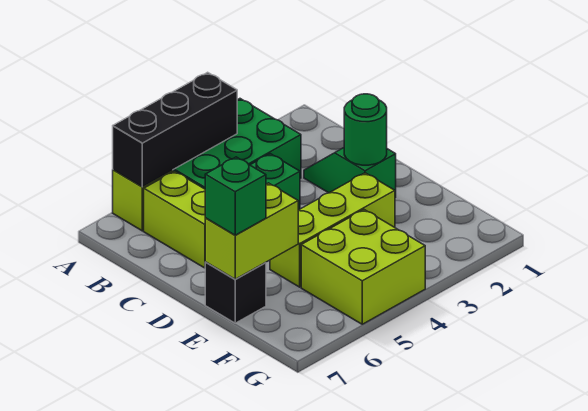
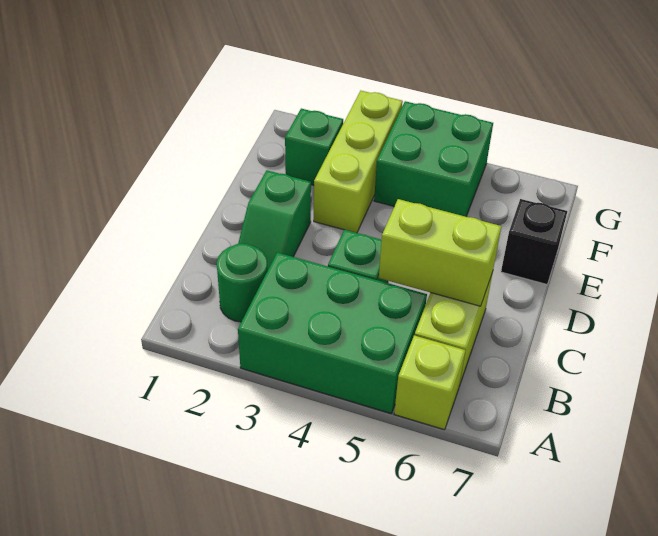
black brick A4:A6 level 2 -> none
green round brick D2 level 2 -> green round brick B2 level 1
lime brick E3:E5 level 1 -> lime brick E3:G3 level 1
lime brick E6:E7 level 2 -> lime brick C5:C6 level 2
green brick E7 level 3 -> green brick F2 level 1
lime brick F4:G5 level 1 -> green brick F4:G5 level 1

